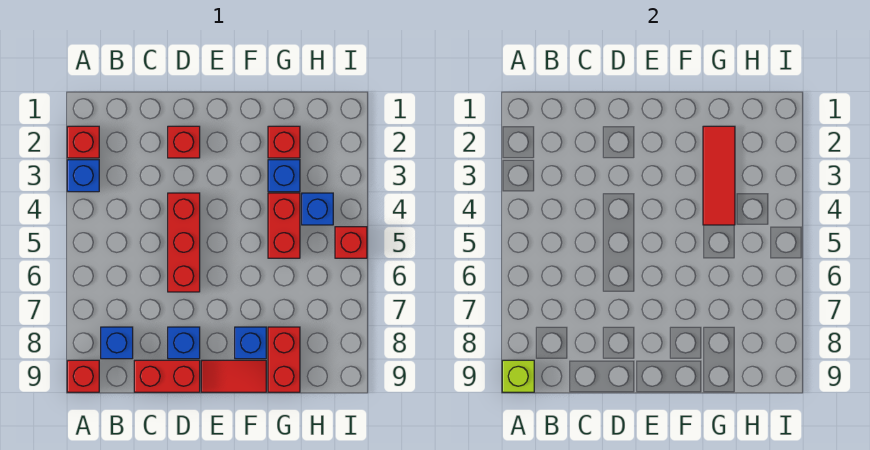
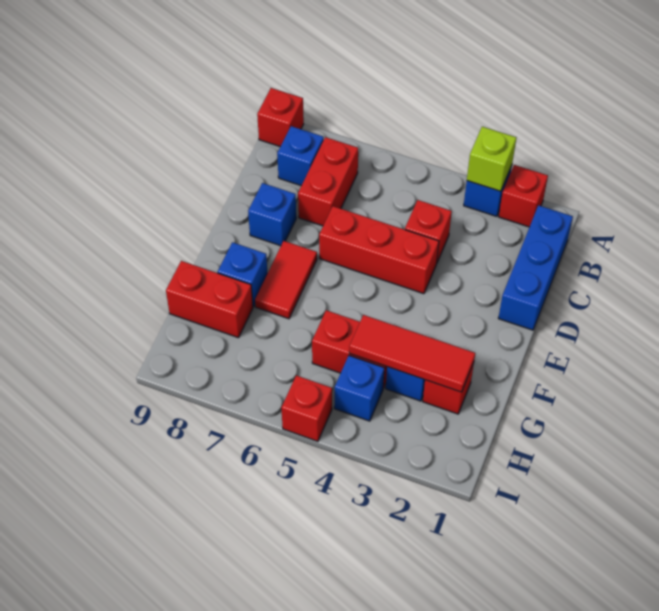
lime brick A9 level 2 -> lime brick A3 level 2
none -> blue brick B1:D1 level 1
red brick C9:D9 level 1 -> red brick B7:C7 level 1
red brick D2 level 1 -> red brick C4 level 1
red tile E9:F9 level 1 -> red tile E7:F7 level 1

